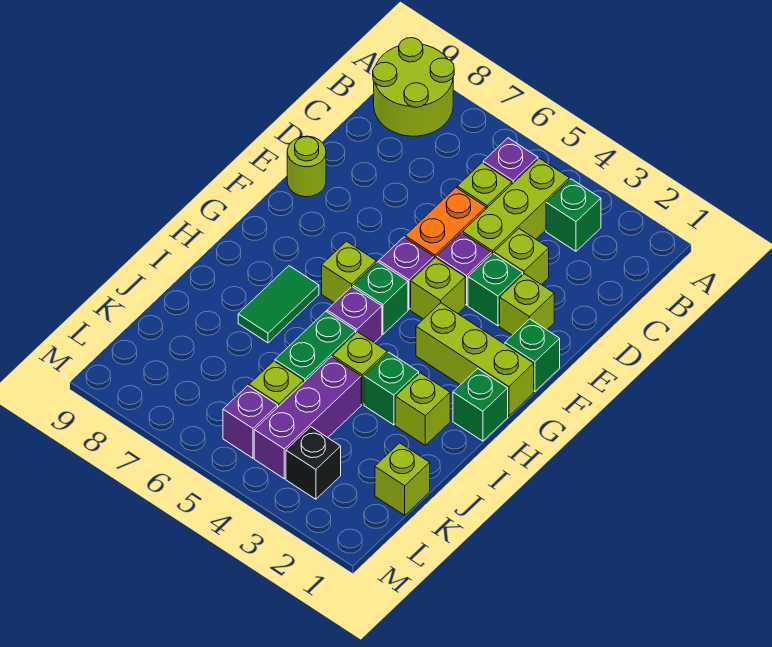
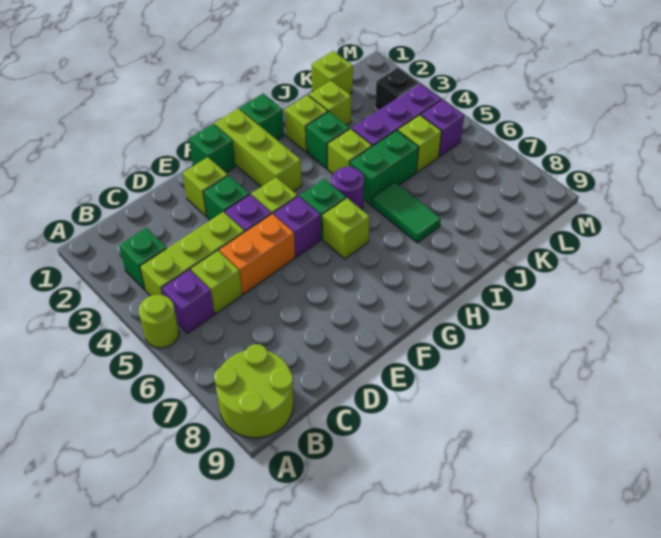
lime brick D3 level 1 -> lime brick J2 level 1
lime round brick E9 level 1 -> lime round brick A5 level 1
purple brick H5 level 1 -> purple round brick H5 level 1
green tile H7:I7 level 1 -> green tile I6:I7 level 1

